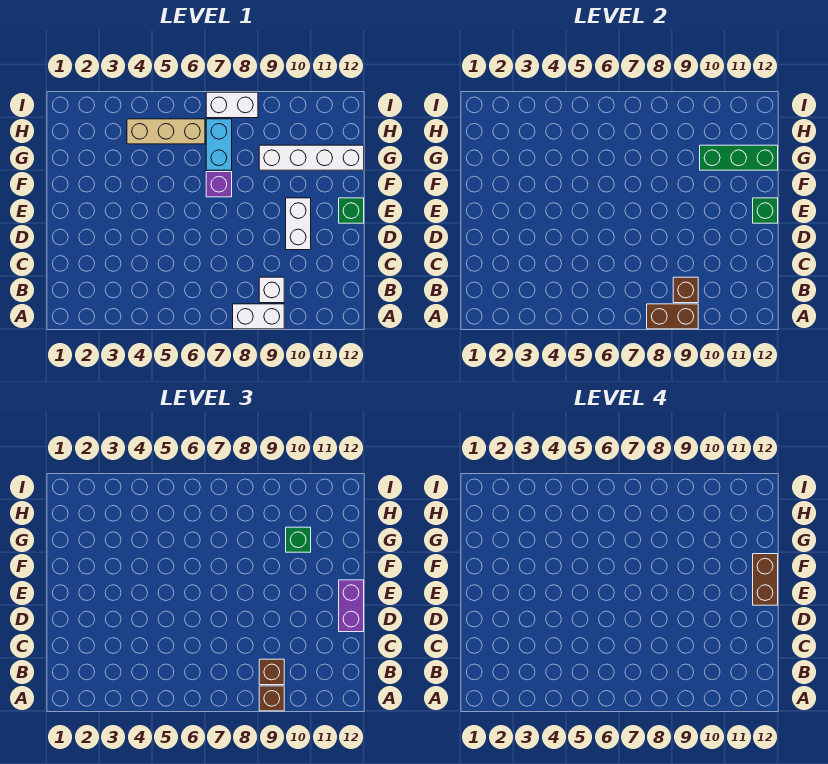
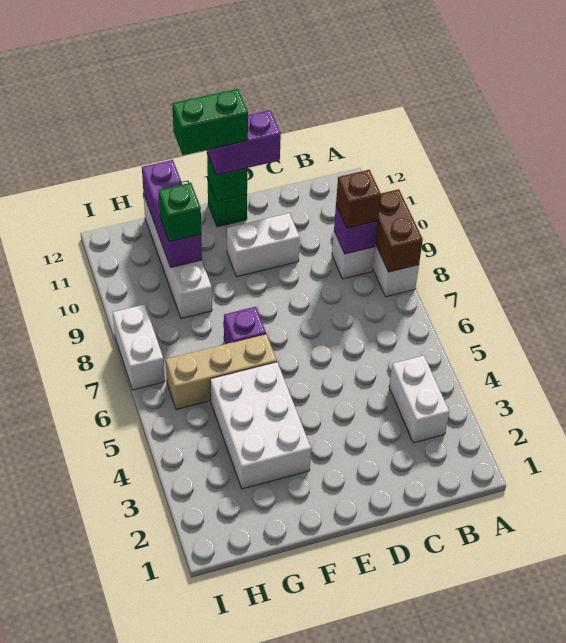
brown brick A9 level 3 -> none
none -> white brick B3:B4 level 1
brown brick B9 level 2 -> purple brick B9 level 2
brown brick E12:F12 level 4 -> green brick E12:F12 level 4
none -> white brick F3:G5 level 1
cyan brick G7:H7 level 1 -> none
green brick G10:G12 level 2 -> purple brick G10:G12 level 2
tan brick H4:H6 level 1 -> tan brick F6:H6 level 1

